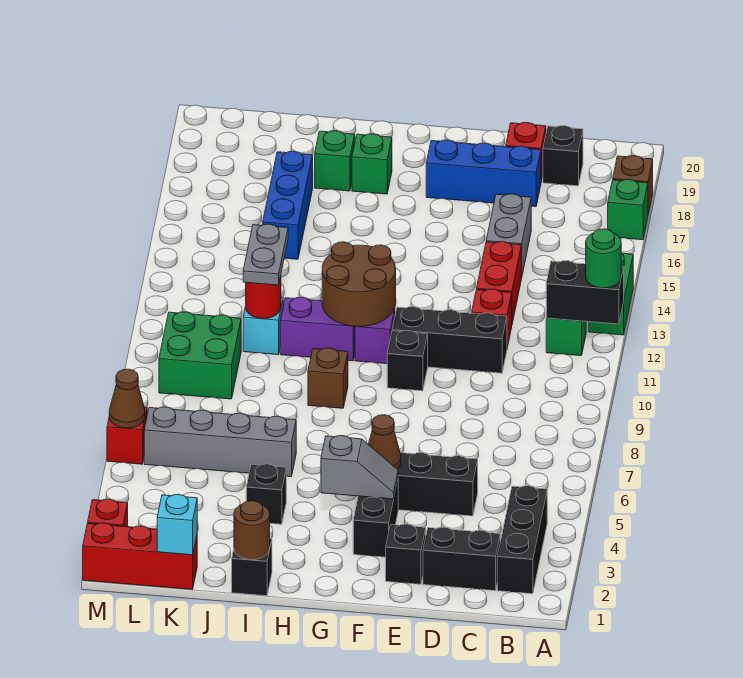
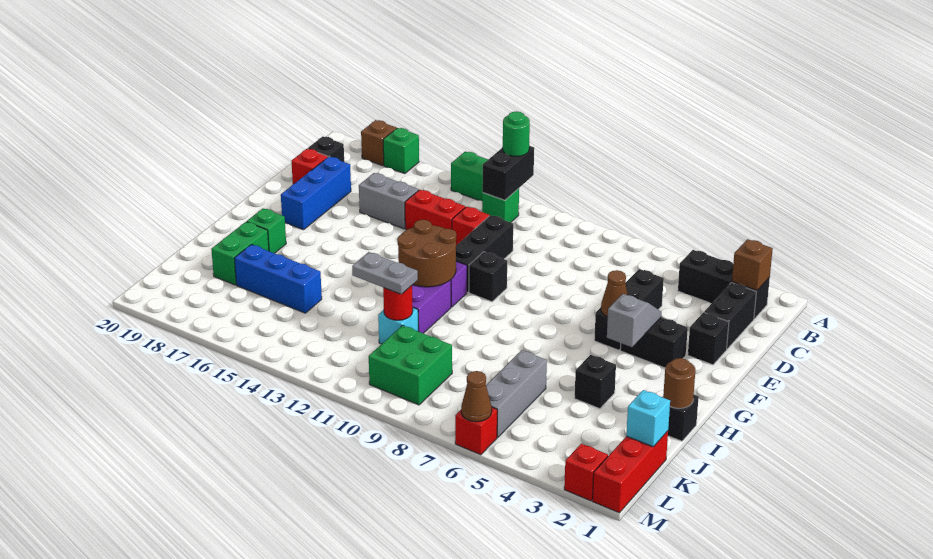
brown brick H9 level 1 -> brown brick B2 level 2
grey brick I6:L6 level 1 -> grey brick J6:L6 level 1
green brick I18 level 1 -> green brick I18:J18 level 1

